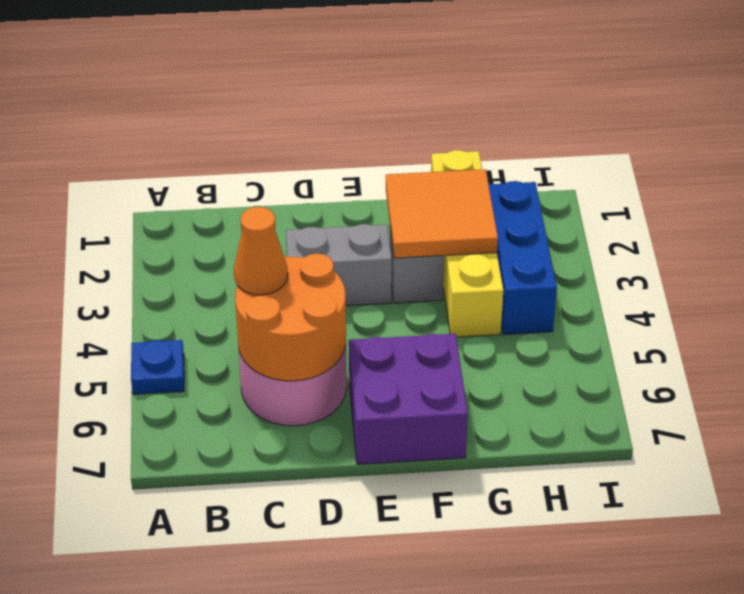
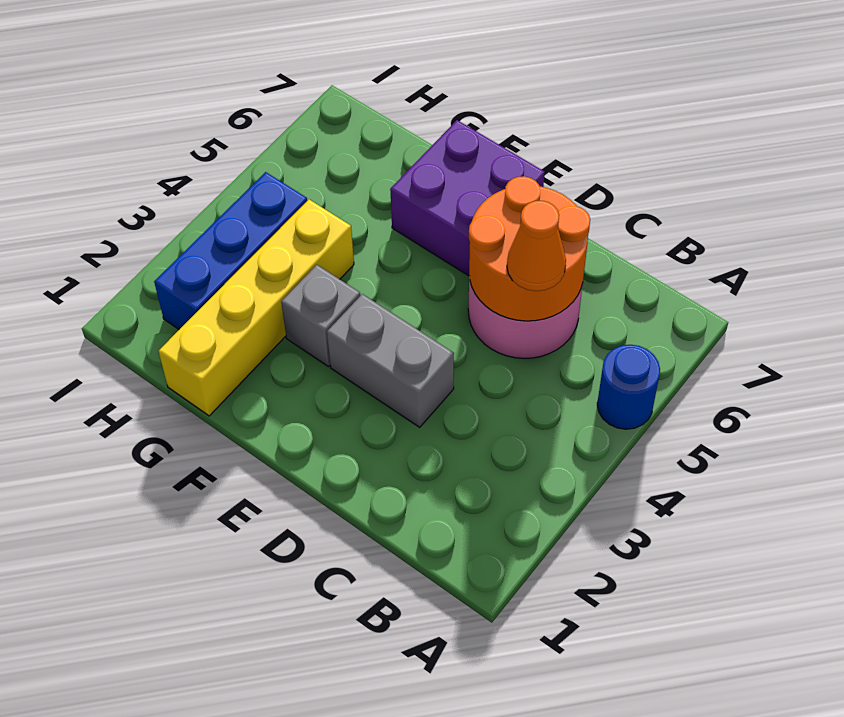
blue plate A5 level 1 -> blue round brick A5 level 1
orange tile F2:G3 level 2 -> none

